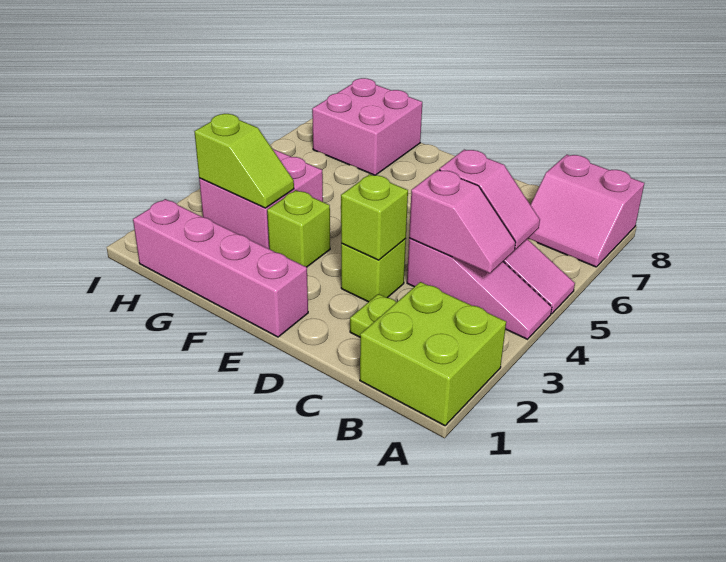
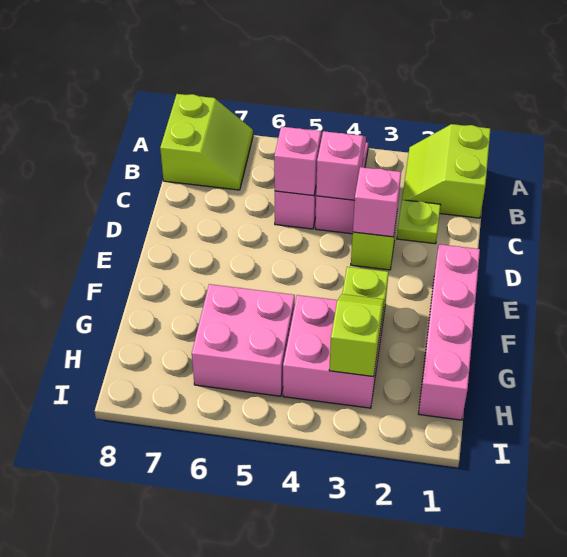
lime brick A1:B2 level 1 -> lime slope A1:B2 level 1 top 1
pink slope A7:B8 level 1 top 8 -> lime slope A7:B8 level 1 top 8
lime brick D3 level 2 -> pink brick D3 level 2
pink brick G7:H8 level 1 -> pink brick G5:H6 level 1

